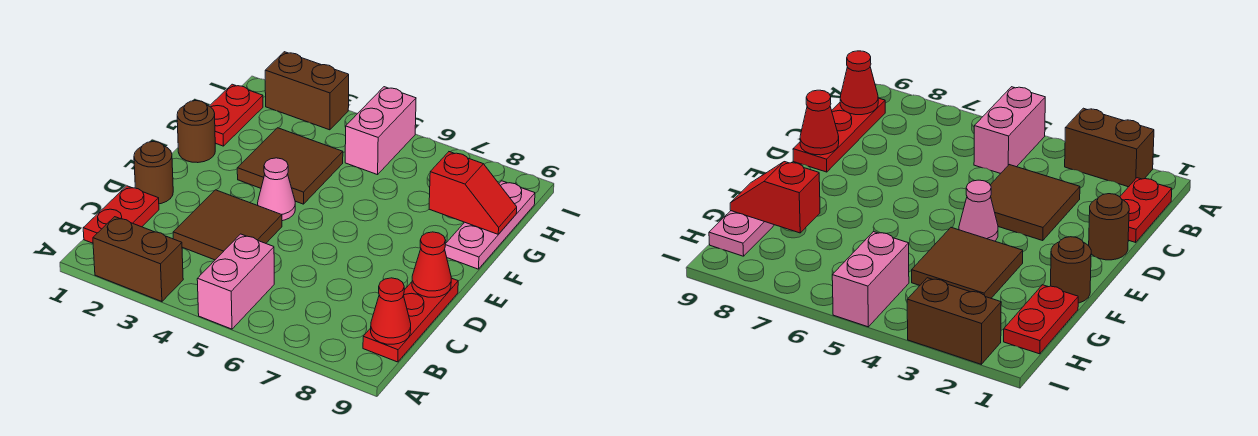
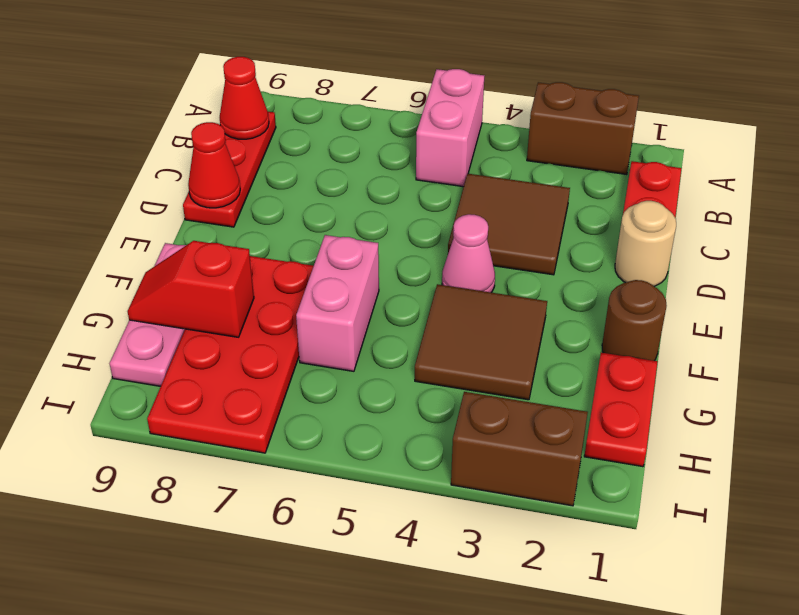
brown round brick D1 level 1 -> tan round brick D1 level 1
none -> red plate F7:I8 level 1
pink brick H5:I5 level 1 -> pink brick F6:G6 level 1

